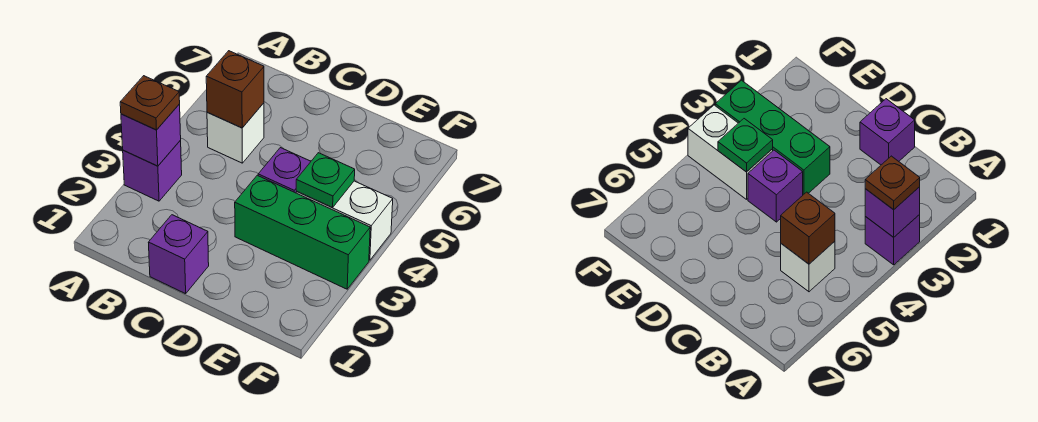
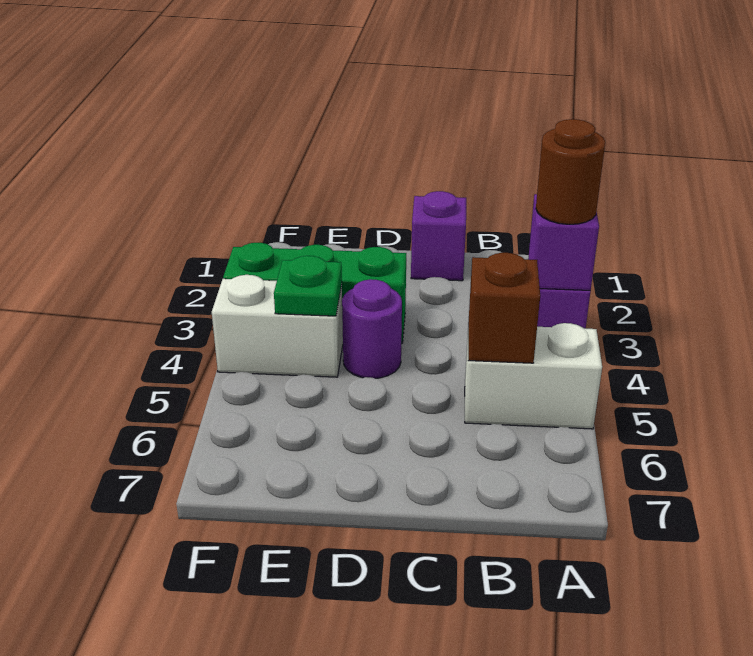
brown plate A3 level 3 -> brown round brick A3 level 3
white brick B5 level 1 -> white brick A5:B5 level 1
purple brick D4 level 1 -> purple round brick D4 level 1

